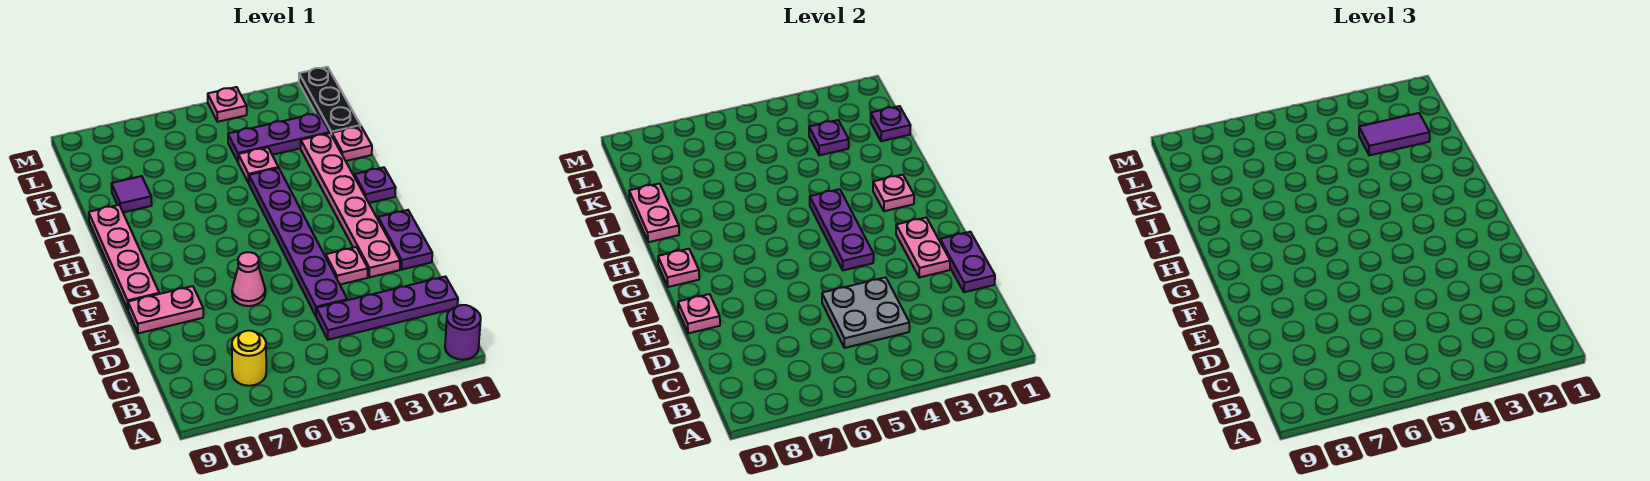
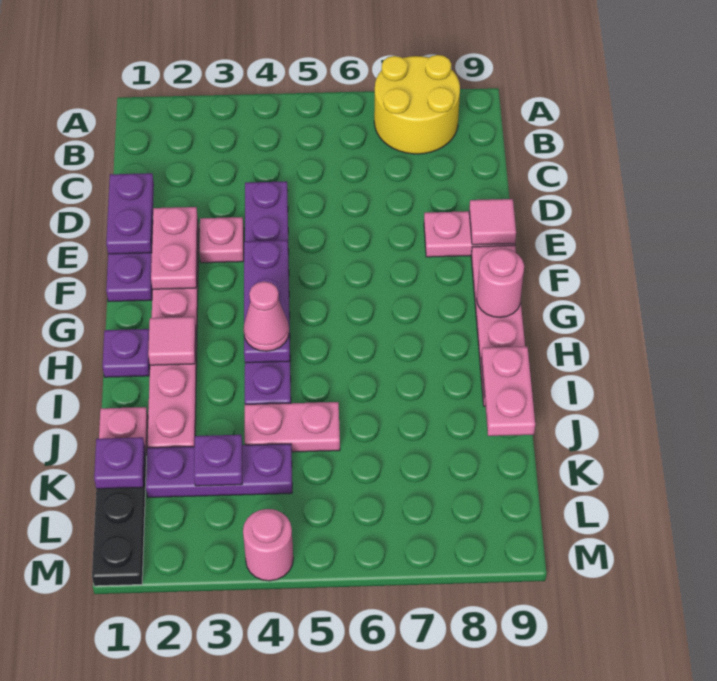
purple round brick A1 level 1 -> none
yellow round brick B7 level 1 -> yellow round brick A7:B8 level 1
purple plate C1:C4 level 1 -> none
grey plate C4:D5 level 2 -> none
pink cone E6 level 1 -> pink cone H4 level 3
pink plate E9 level 2 -> pink tile E9 level 2
pink plate G9 level 2 -> pink round brick G9 level 2
pink plate H2 level 2 -> pink tile H2 level 2
pink plate J4 level 1 -> pink plate J4:J5 level 1
purple tile J8 level 1 -> none
purple tile K2:K3 level 3 -> none
pink plate M4 level 1 -> pink round brick M4 level 1

